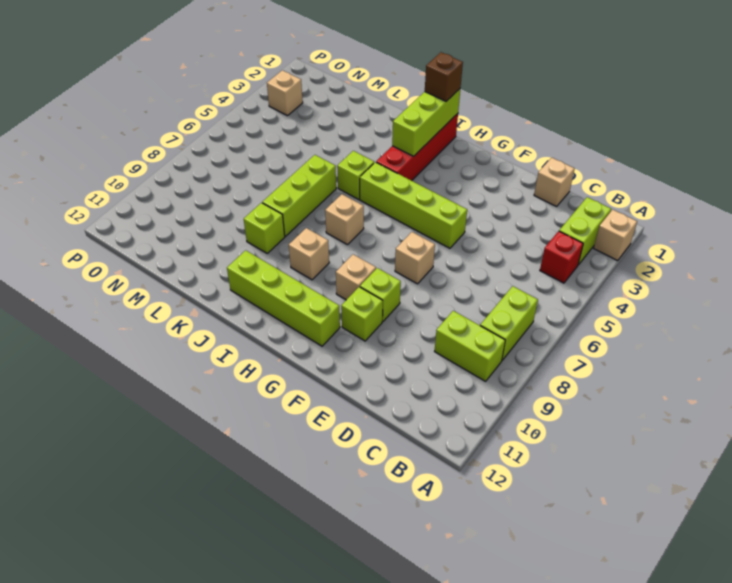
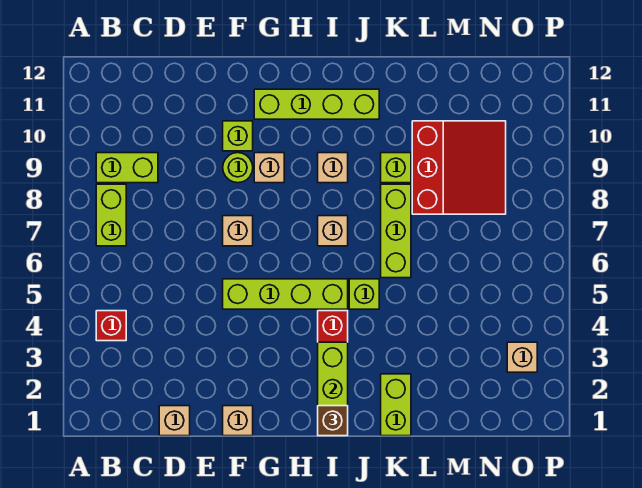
tan brick A2 level 1 -> tan brick F1 level 1
lime brick B2:B3 level 1 -> lime brick K1:K2 level 1
lime brick F9 level 1 -> lime round brick F9 level 1
none -> red slope L8:N10 level 1 top L

